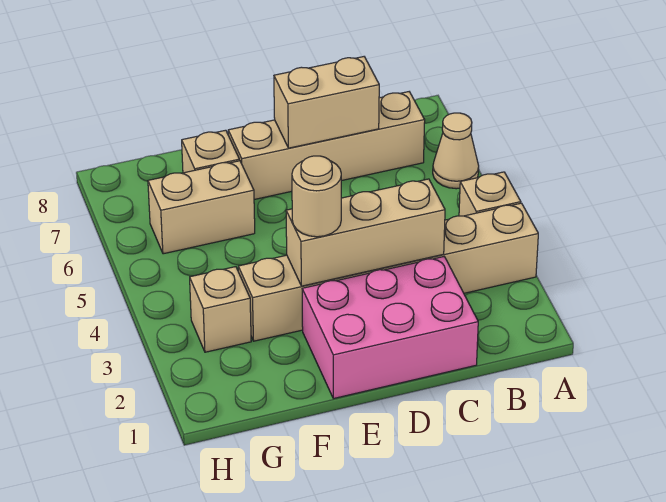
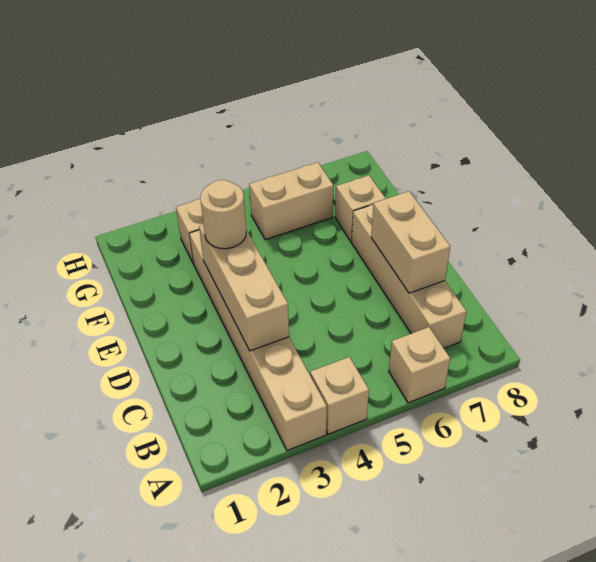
tan cone A6 level 1 -> tan brick A6 level 1
pink brick C1:E2 level 1 -> none
tan brick F6:G6 level 1 -> tan brick G5:G6 level 1

